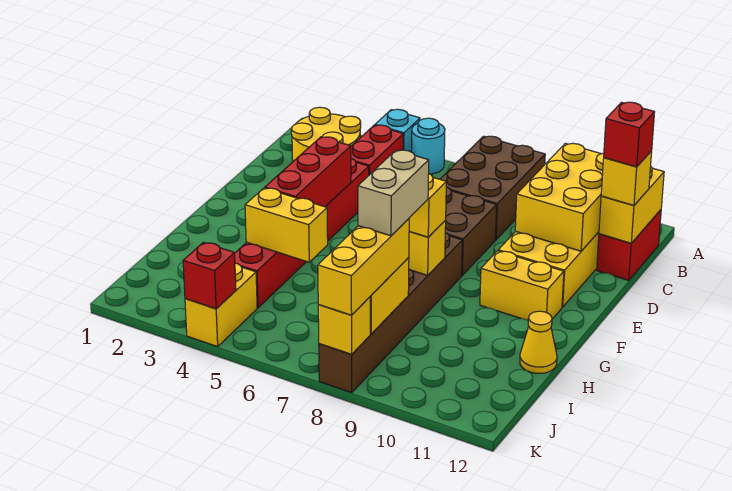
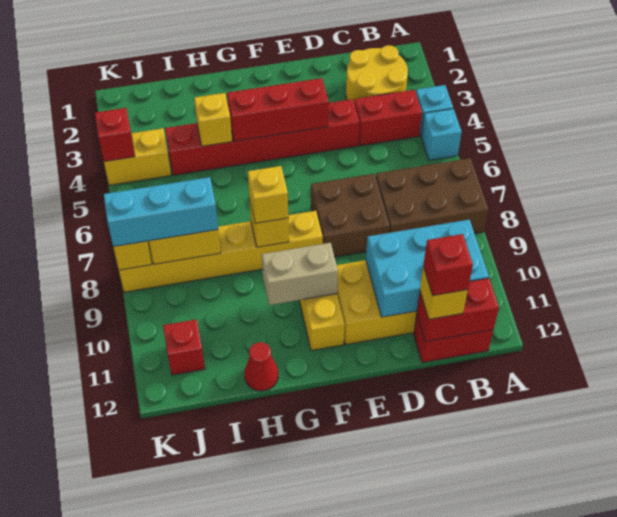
cyan round brick A5 level 1 -> cyan brick A5 level 1
yellow brick B10:D11 level 2 -> cyan brick B10:D11 level 2
yellow brick B12:C12 level 2 -> red brick B12:C12 level 2
brown brick F8:K8 level 1 -> yellow brick F8:K8 level 1
yellow brick H4:H5 level 2 -> yellow brick H4 level 2
tan brick H8:I8 level 4 -> tan brick F10:G10 level 2
yellow cone H12 level 1 -> red cone H12 level 1
yellow brick I8:K8 level 3 -> cyan brick I8:K8 level 3
none -> red brick J11 level 1

